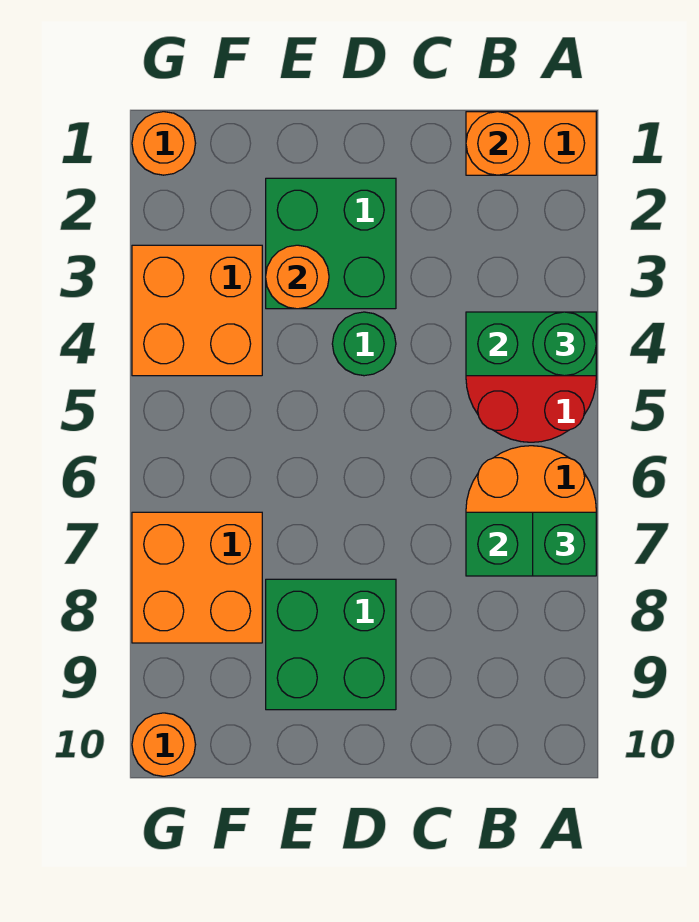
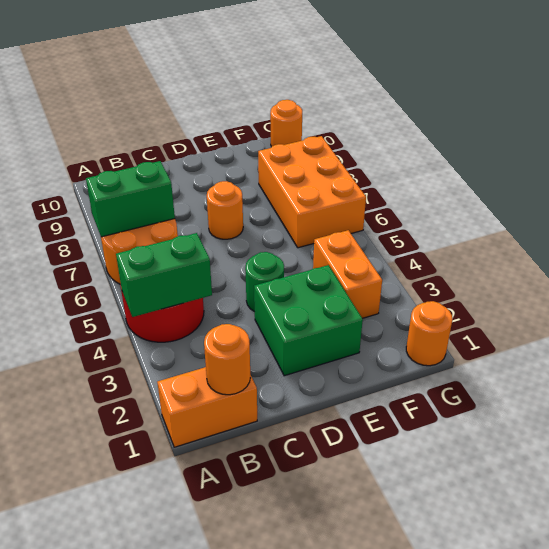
green round brick A4 level 3 -> none
green brick A7 level 3 -> none
green brick D8:E9 level 1 -> none
orange round brick E3 level 2 -> orange round brick D7 level 1
orange brick F3:G4 level 1 -> orange brick F3:F4 level 1
orange brick F7:G8 level 1 -> orange brick F6:G8 level 1

